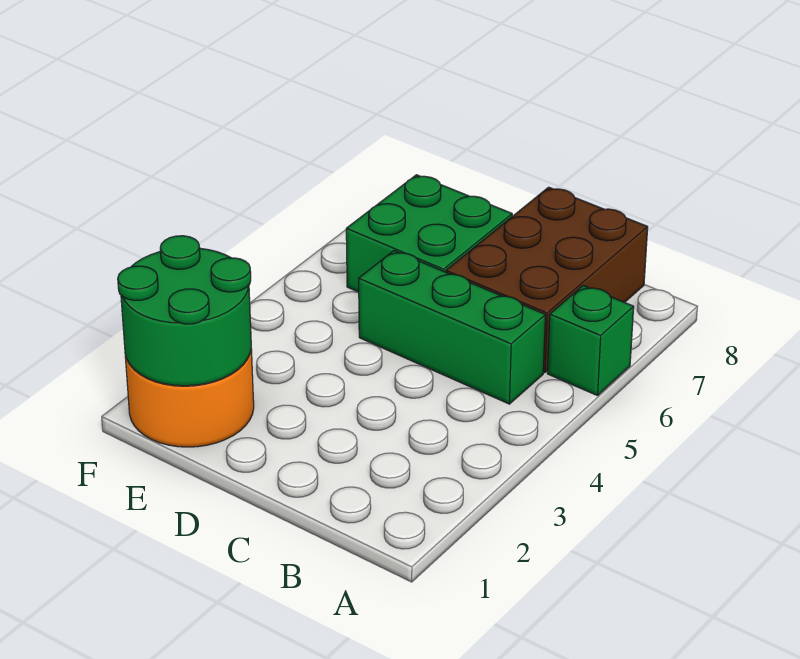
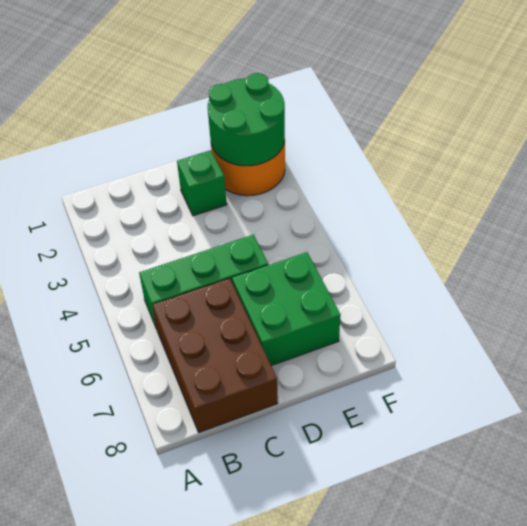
green brick A6 level 1 -> green brick D2 level 1

